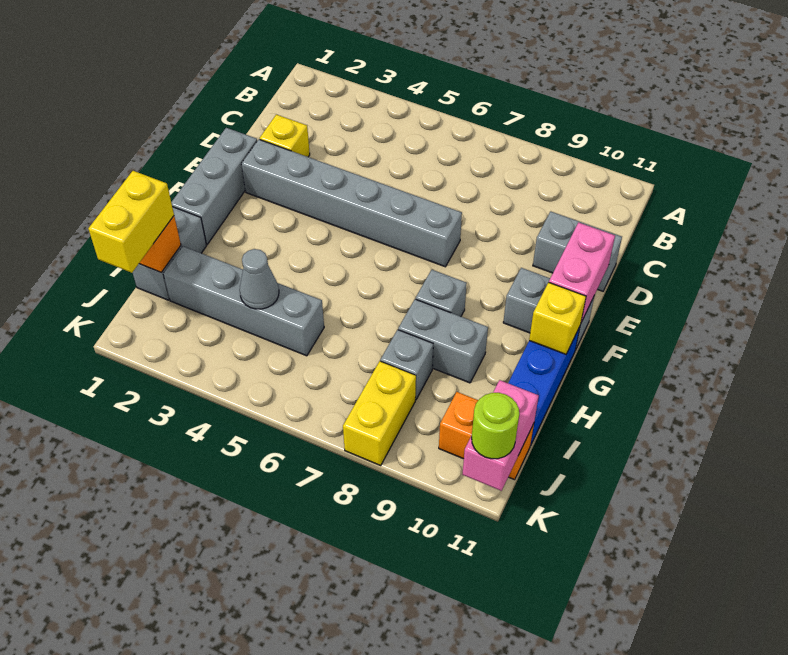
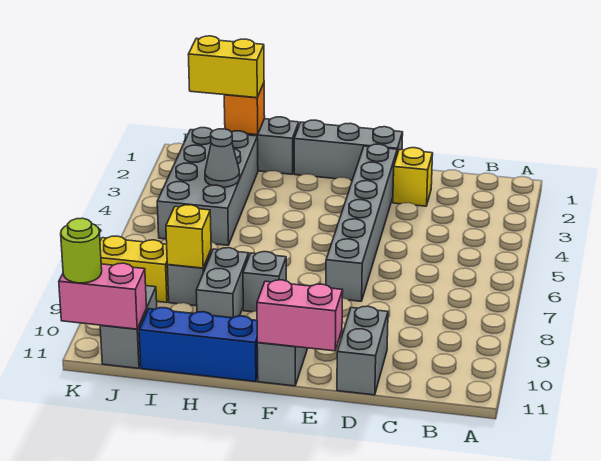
yellow brick G11 level 2 -> yellow brick I8 level 2
grey brick I2:I5 level 1 -> grey brick I2:J5 level 1
orange brick J10:J11 level 1 -> grey brick J10:J11 level 1

